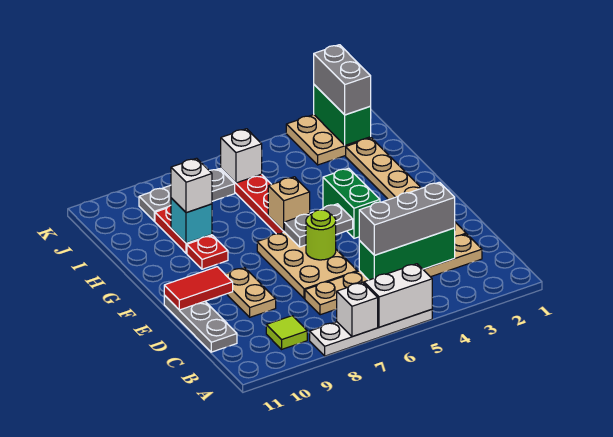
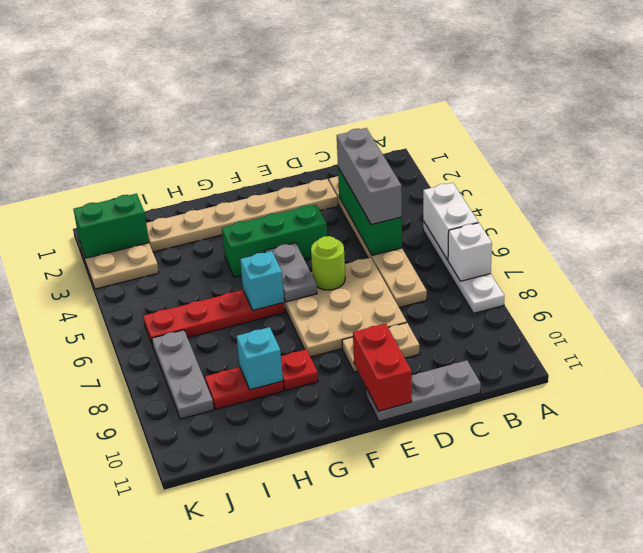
lime tile B9 level 1 -> none
tan plate D6:F7 level 1 -> tan plate D6:F8 level 1
red tile E10:E11 level 2 -> red brick E10:E11 level 2
green brick F4:G4 level 1 -> green brick E4:G4 level 1
tan brick G6 level 2 -> cyan brick G6 level 2
white brick H9 level 3 -> none
grey brick J2:K2 level 3 -> none
white brick J6 level 2 -> none

